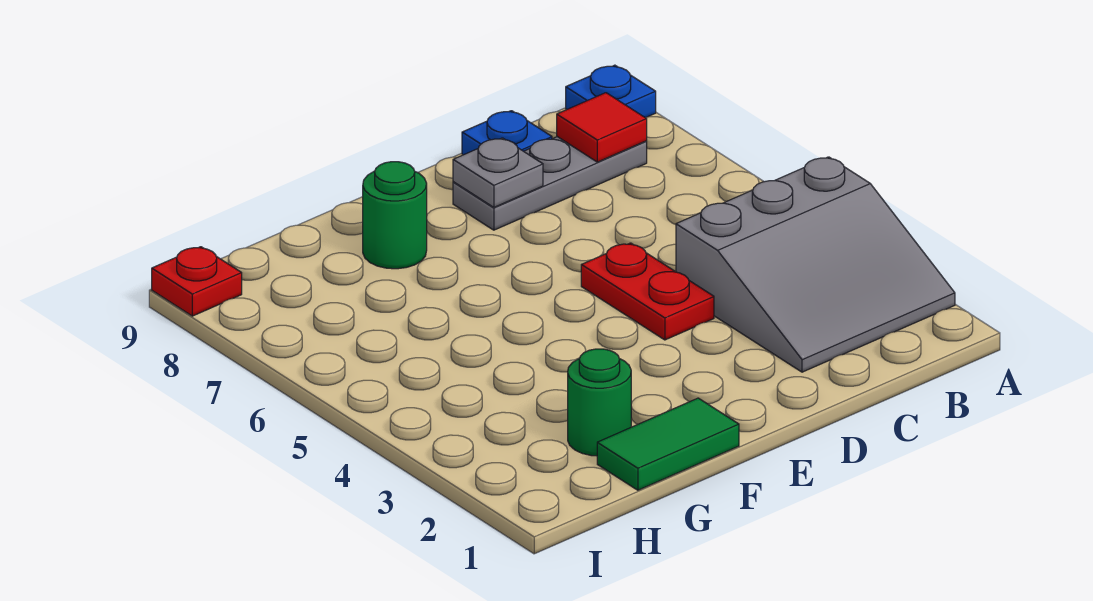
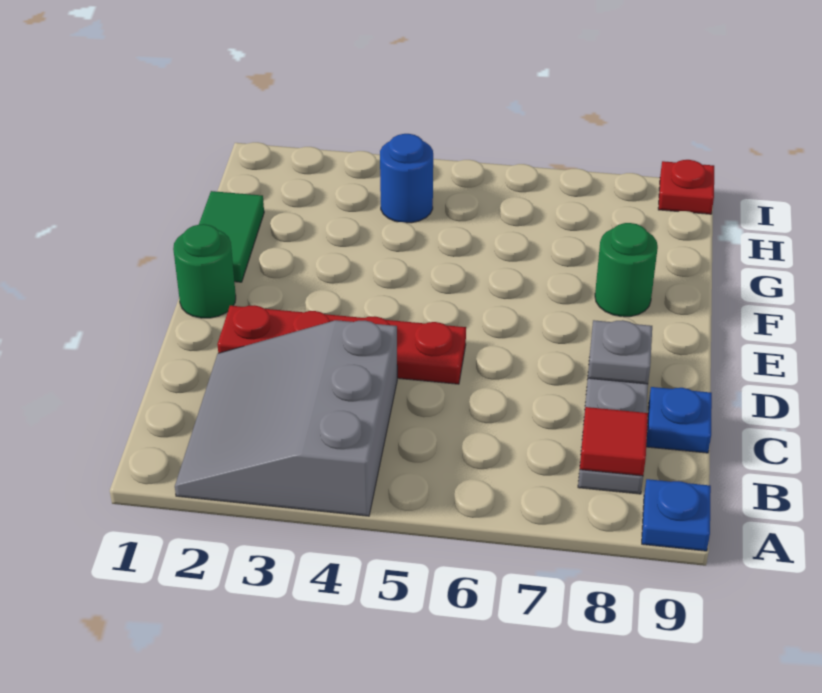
red plate D4:D5 level 1 -> red plate D2:D5 level 1
green round brick G2 level 1 -> green round brick E1 level 1
none -> blue round brick H4 level 1

